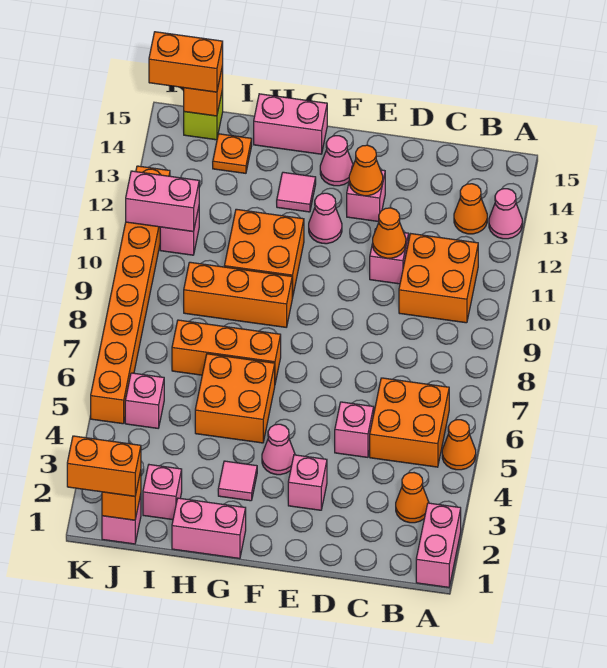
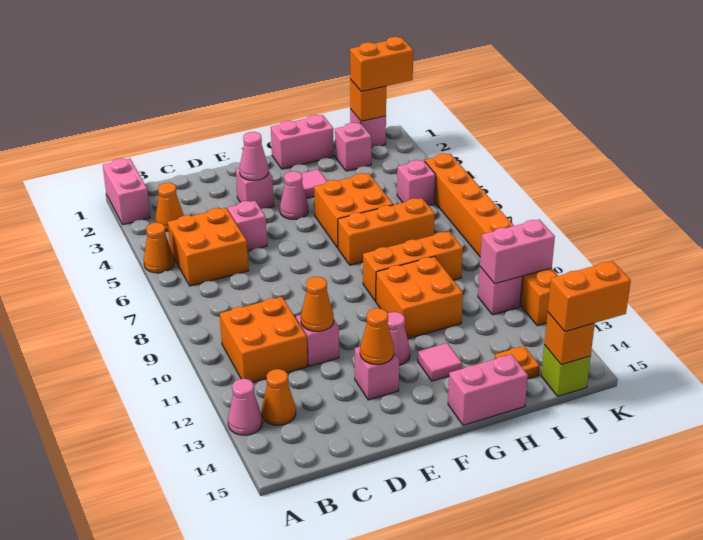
pink cone F14 level 1 -> pink cone E3 level 2

